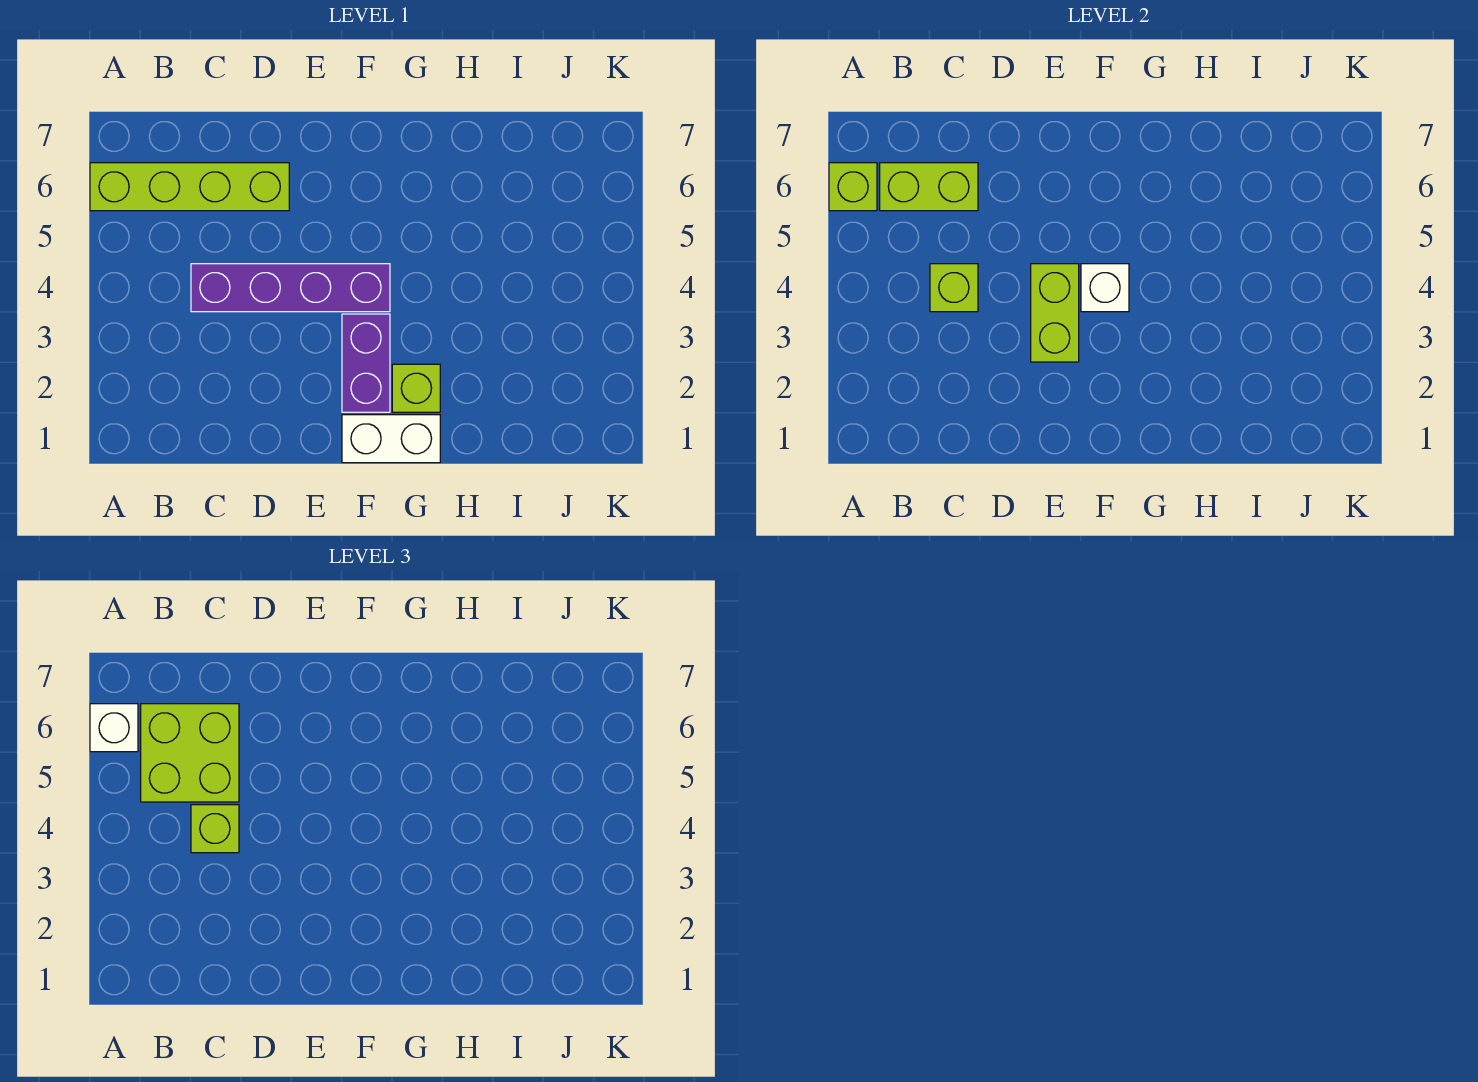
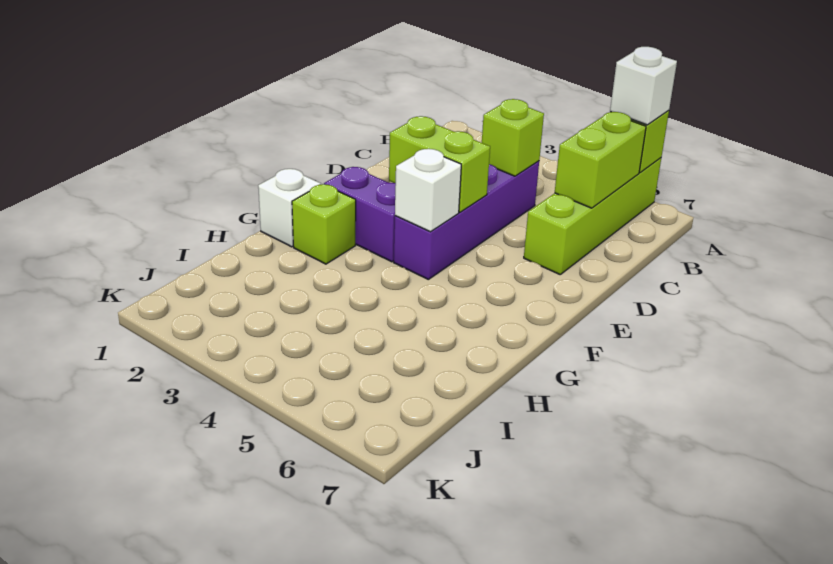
lime brick B5:C6 level 3 -> none
lime brick C4 level 3 -> none
white brick F1:G1 level 1 -> white brick G1 level 1

